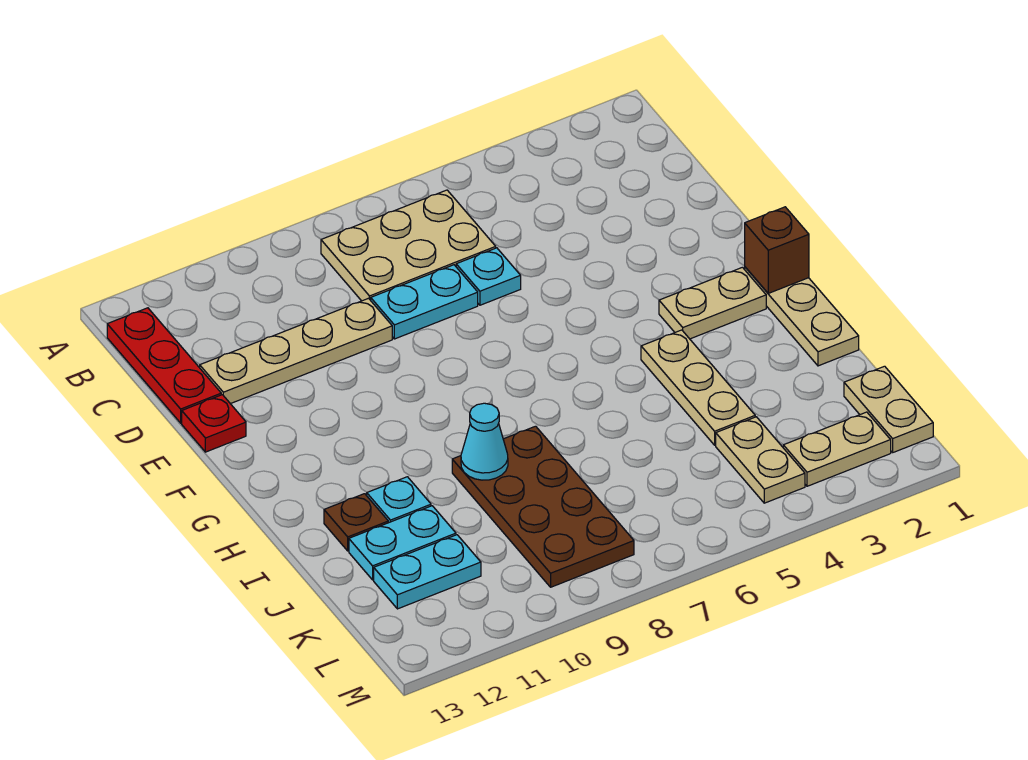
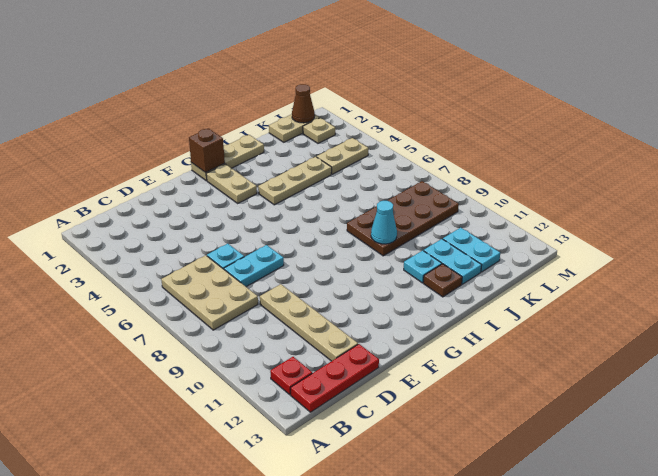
cyan plate D7:D8 level 1 -> cyan plate D7:E7 level 1
red plate E13 level 1 -> red plate B12 level 1
none -> brown cone L1 level 2
tan plate L2:L3 level 1 -> tan plate L2 level 1

